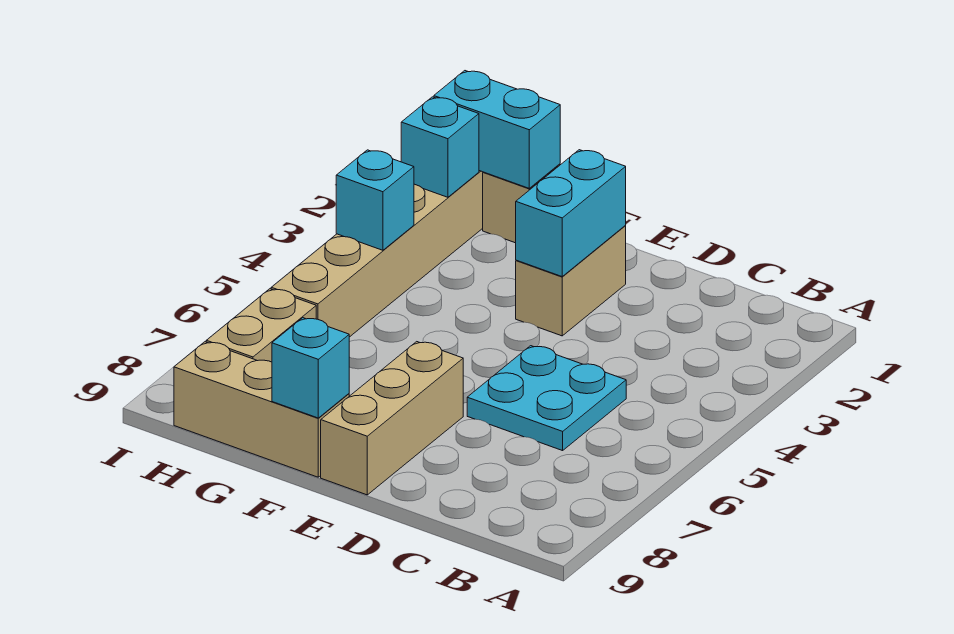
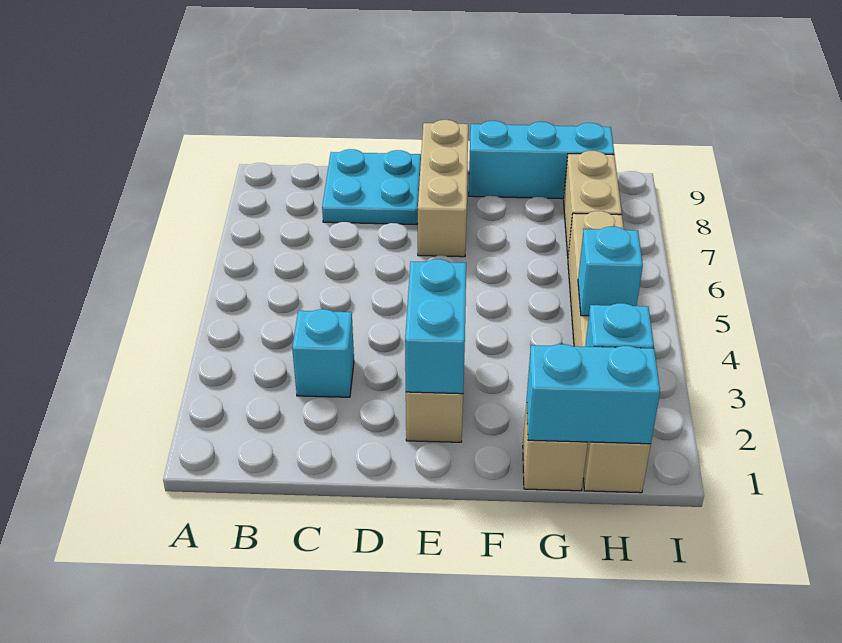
cyan plate C5:D6 level 1 -> cyan plate C8:D9 level 1
tan brick F9:H9 level 1 -> cyan brick F9:H9 level 1
cyan brick F9 level 2 -> cyan brick C3 level 1

